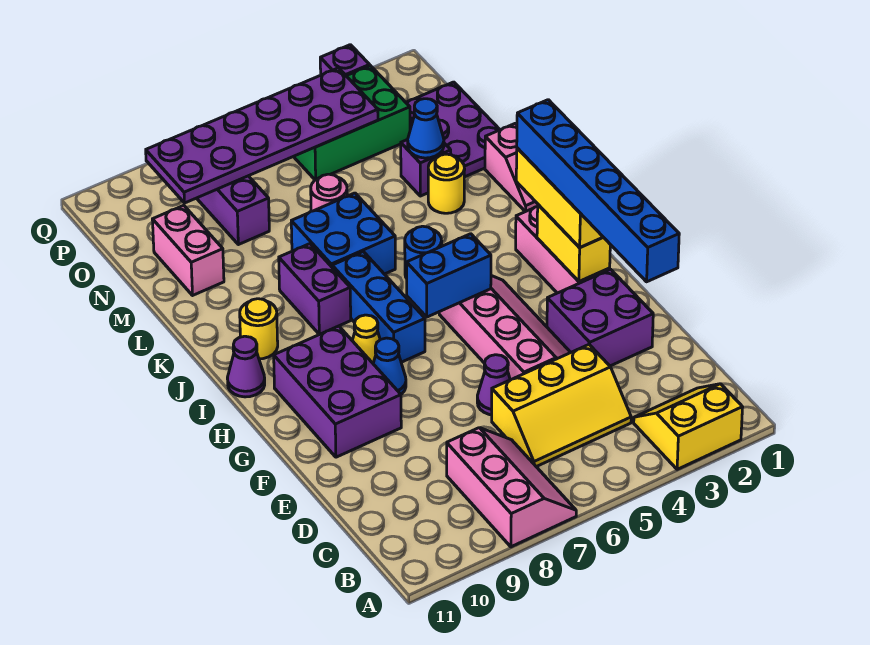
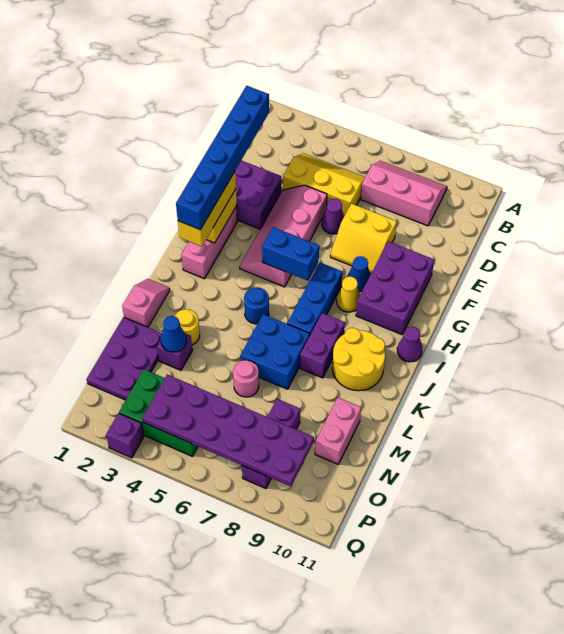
yellow slope A2:B3 level 1 top A -> yellow slope E7:F8 level 1 top E
pink slope A7:C8 level 1 top 8 -> pink slope B7:C9 level 1 top C
yellow round brick J10 level 1 -> yellow round brick J9:K10 level 1

